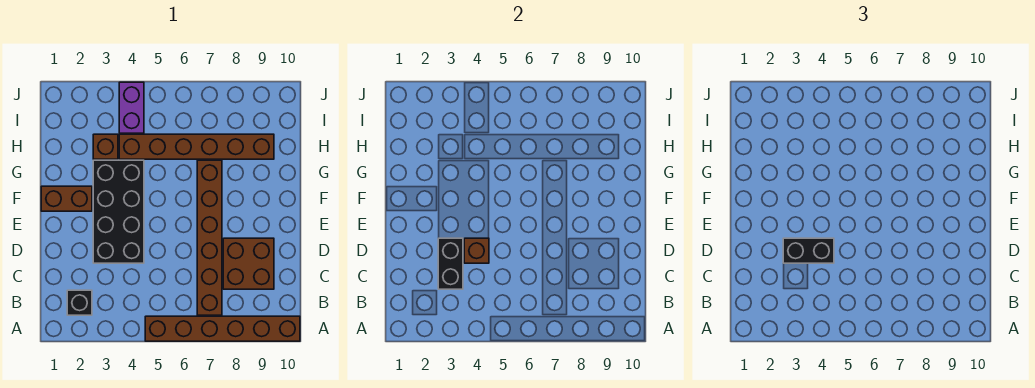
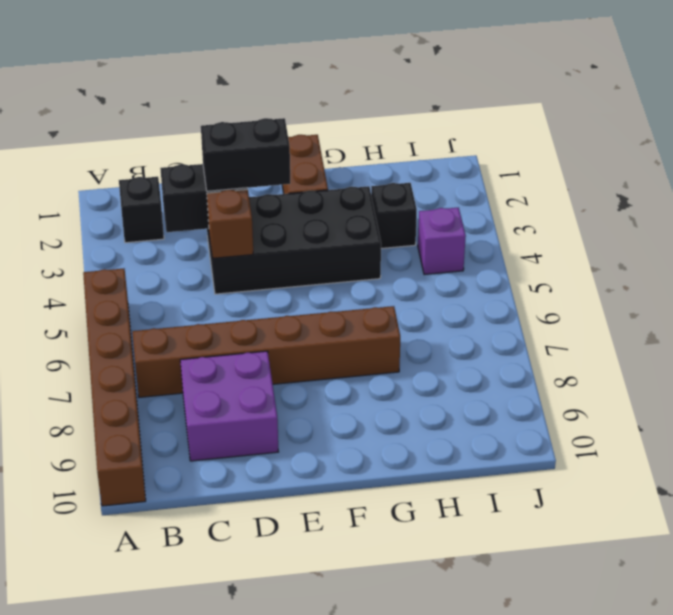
brown brick C8:D9 level 1 -> purple brick C8:D9 level 1
black brick D3:D4 level 3 -> black brick D3:E3 level 3
brown brick H3 level 1 -> black brick H3 level 1
brown brick H4:H9 level 1 -> none
purple brick I4:J4 level 1 -> purple brick I4 level 1

